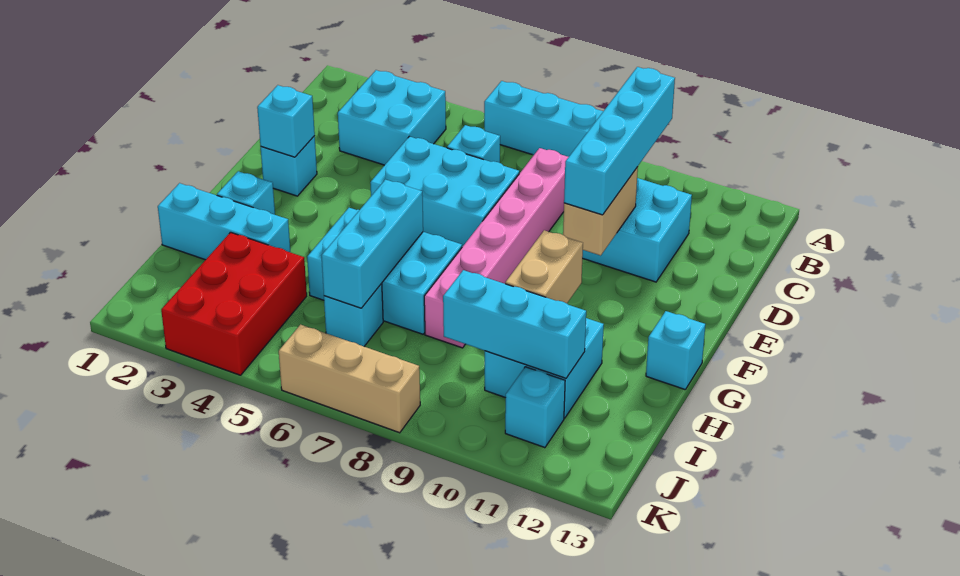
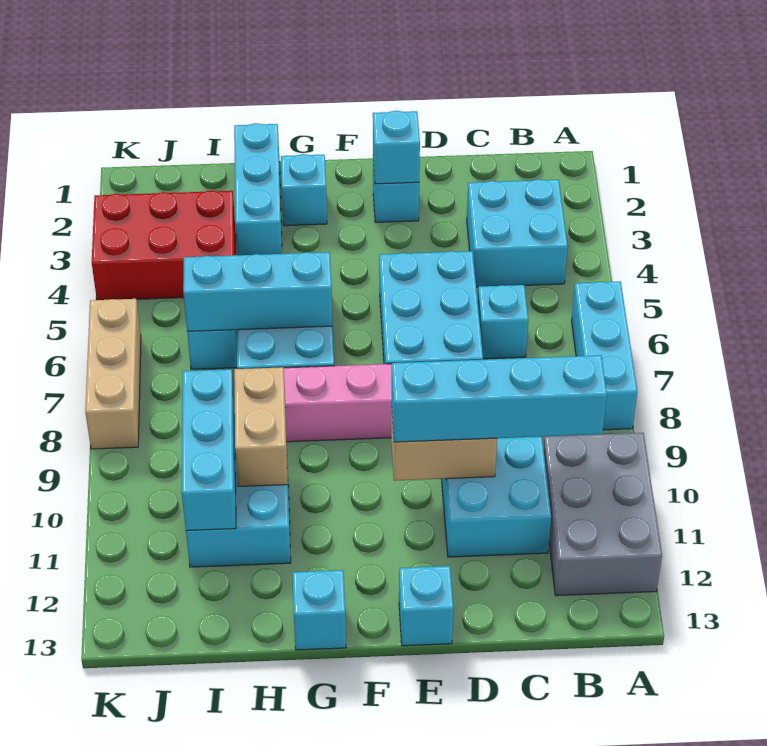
none -> grey brick A10:B12 level 1
tan brick G10:H10 level 2 -> tan brick H9:H10 level 2
cyan brick J11 level 1 -> cyan brick E13 level 1

